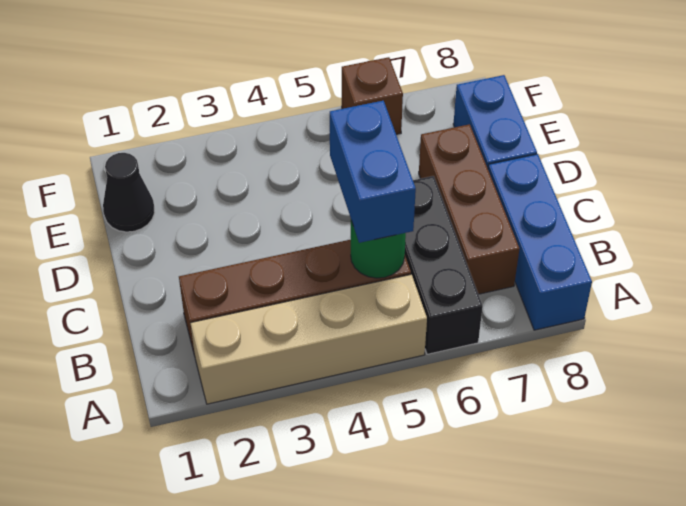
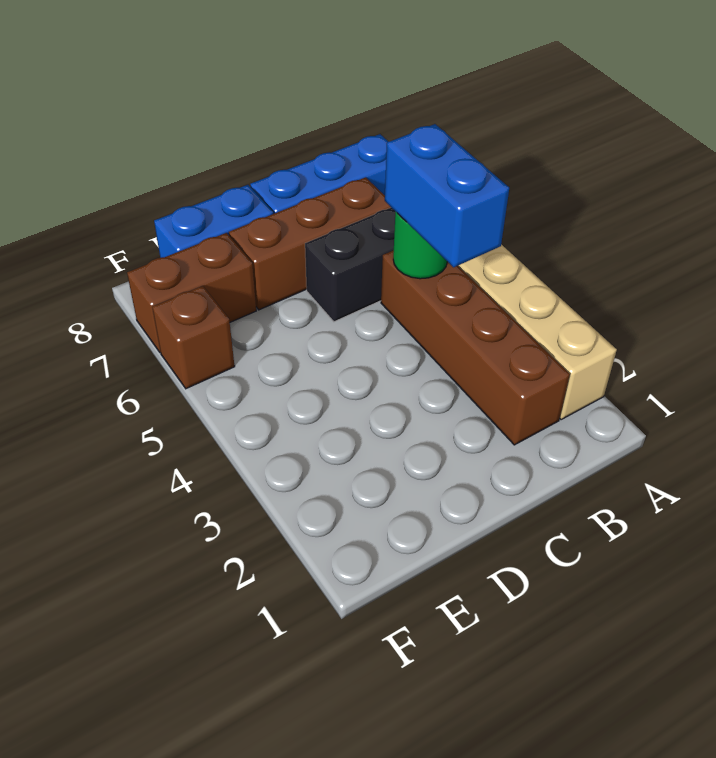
blue brick B5:C5 level 3 -> blue brick B4:B5 level 3
black cone E1 level 1 -> none
none -> brown brick E7:F7 level 1

